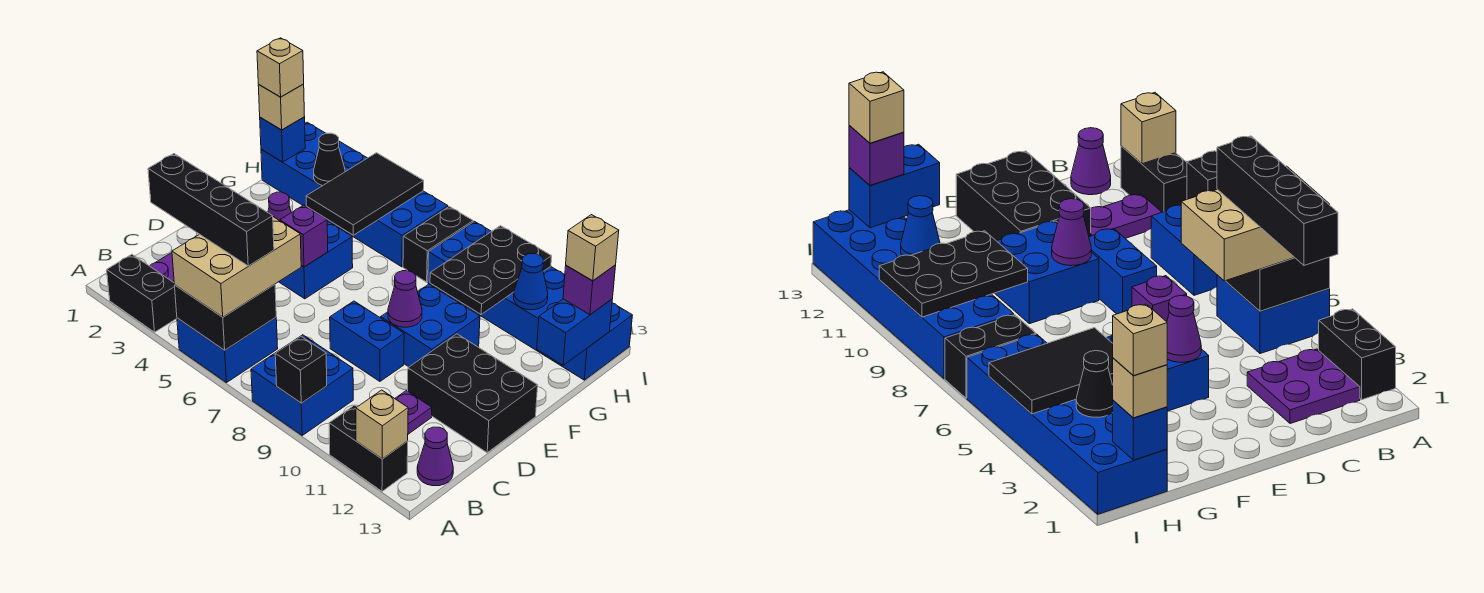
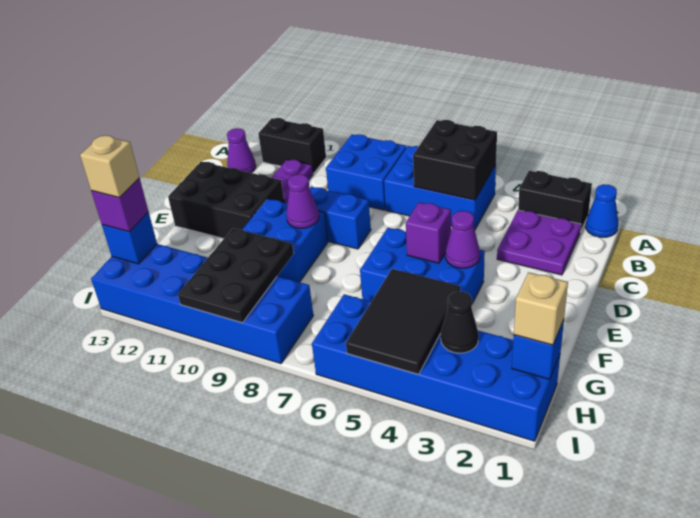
blue brick A5:B6 level 1 -> blue brick A5:B7 level 1
tan brick A5:C6 level 3 -> none
black brick A9 level 2 -> none
tan brick A12 level 2 -> none
black brick B3:B6 level 4 -> none
blue brick E4:F5 level 1 -> blue brick E4:F6 level 1
blue brick G13:H13 level 2 -> blue brick H13 level 2
tan brick H1 level 4 -> none
black brick H7:I7 level 1 -> none
blue cone H11 level 2 -> blue cone A1 level 1

